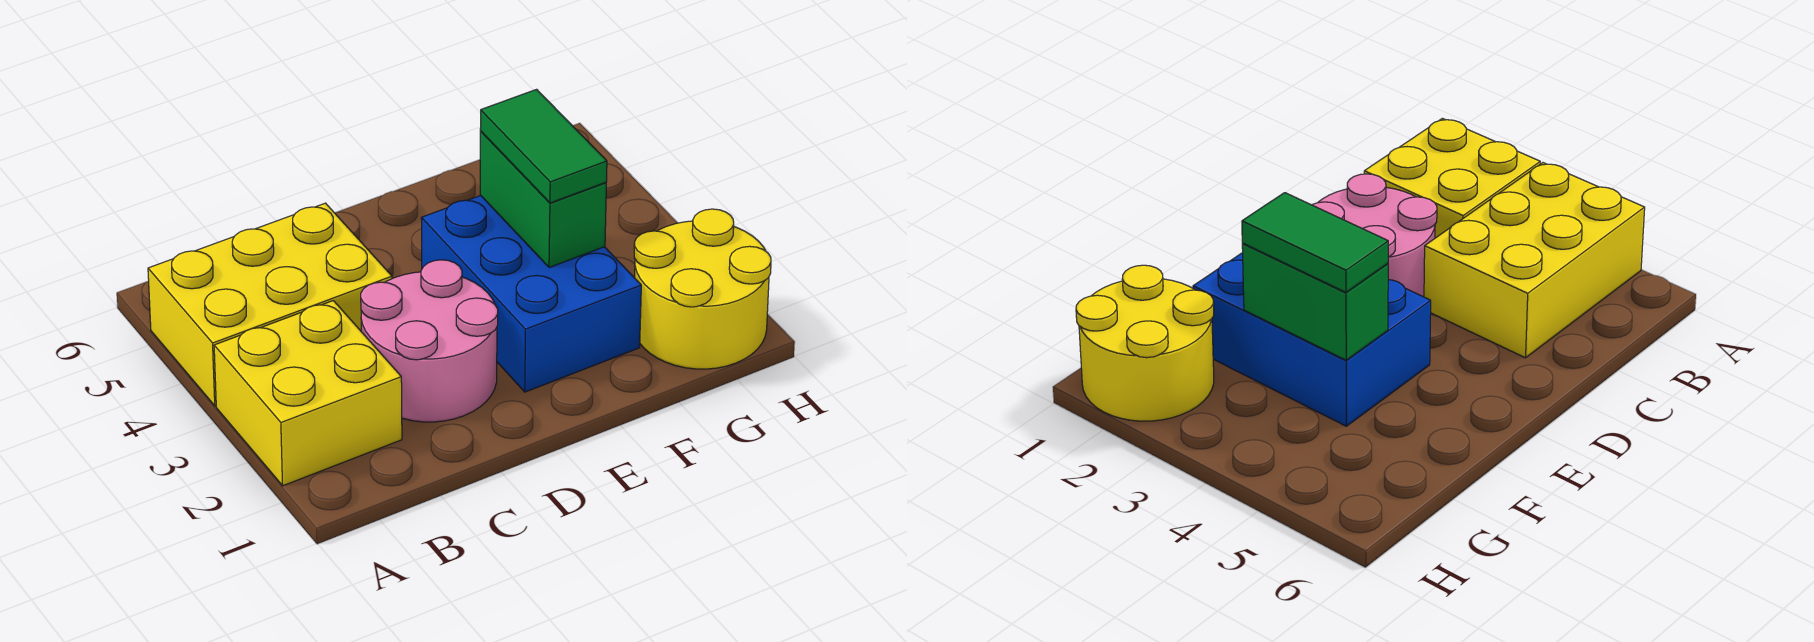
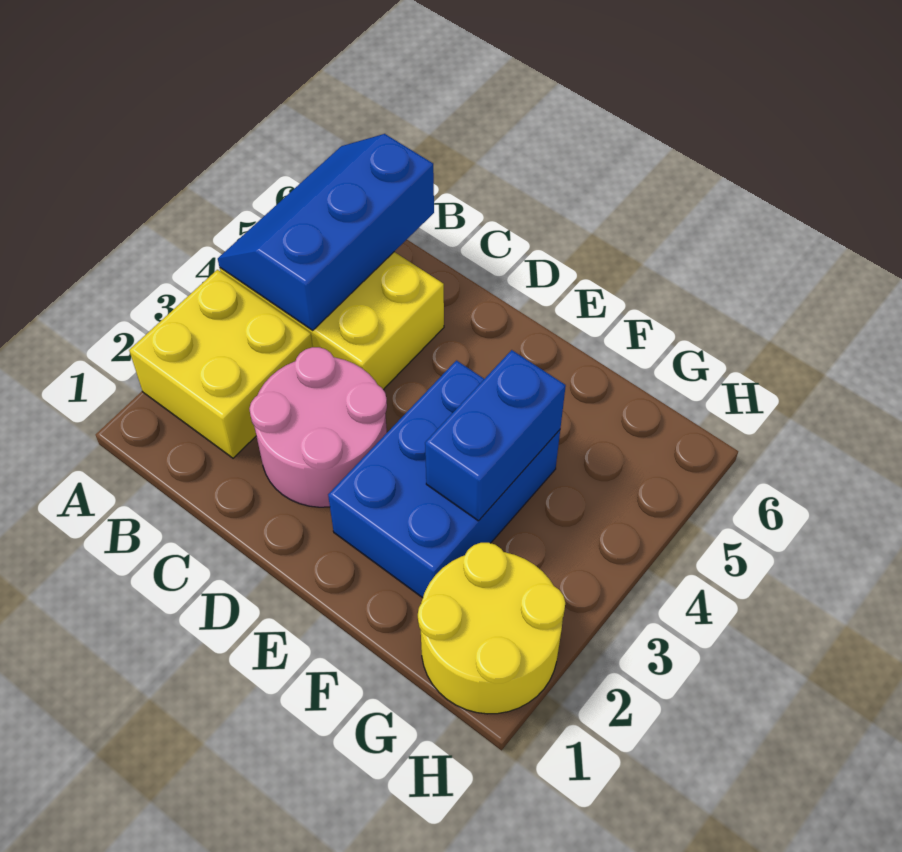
none -> blue slope A4:B6 level 2 top B
green brick F3:F4 level 2 -> blue brick F3:F4 level 2
green tile F3:F4 level 3 -> none

